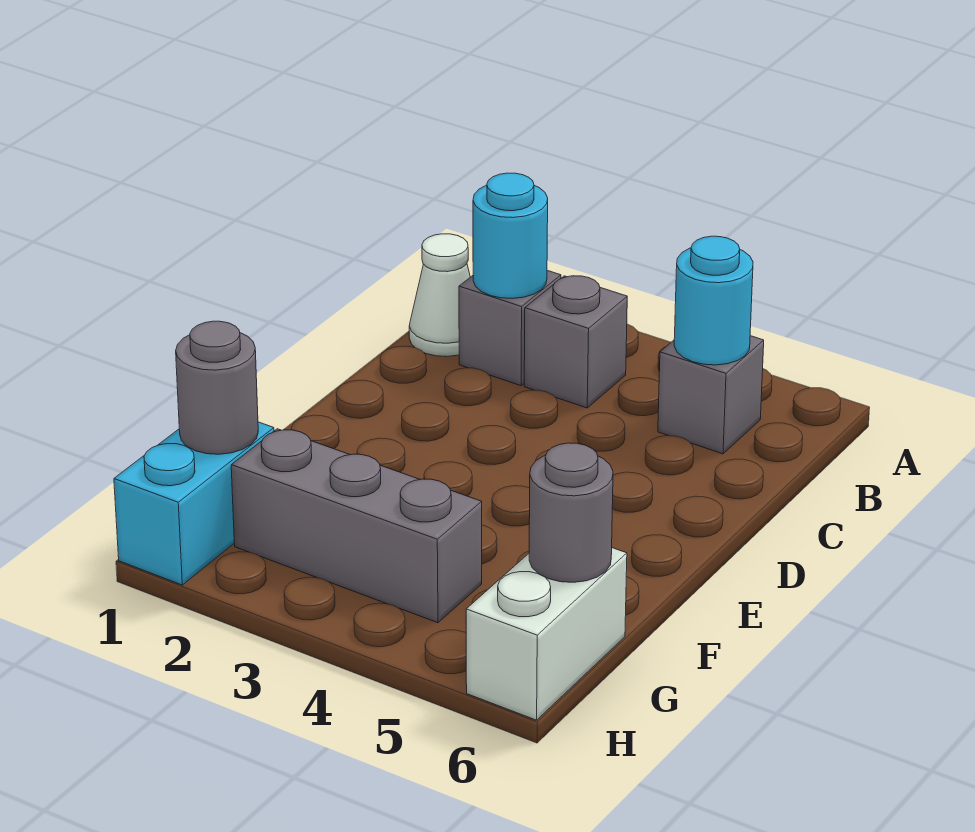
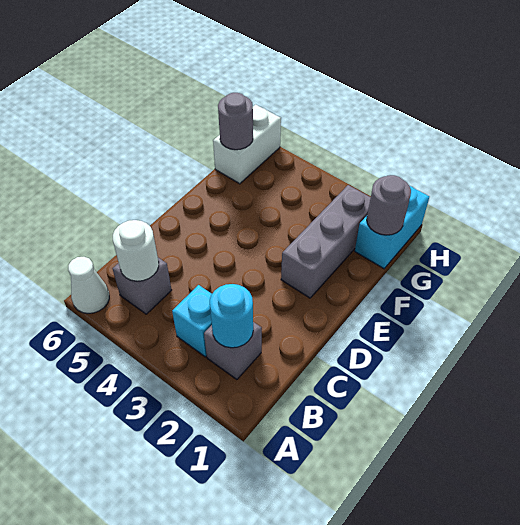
white cone B1 level 1 -> white cone A6 level 1
grey brick B3 level 1 -> cyan brick B3 level 1
cyan round brick B5 level 2 -> white round brick B5 level 2
grey brick G2:G4 level 1 -> grey brick E2:G2 level 1

